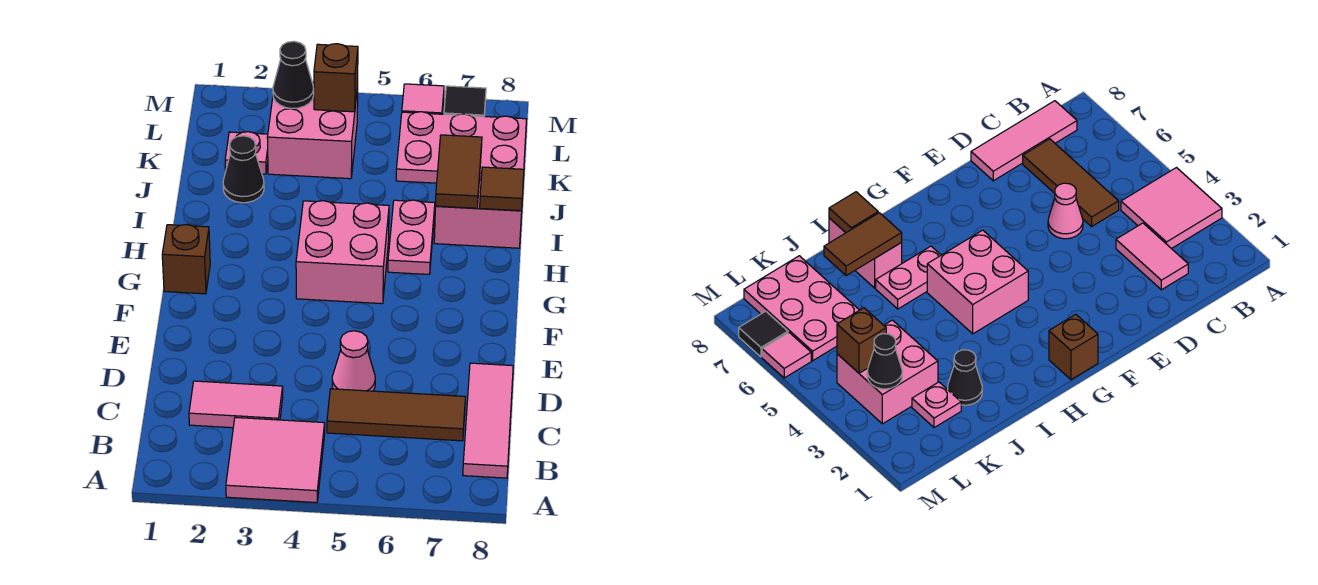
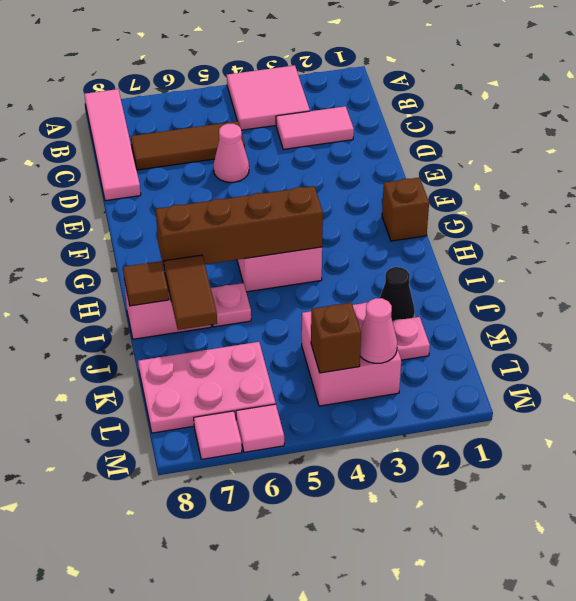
pink tile B8:D8 level 1 -> pink tile A8:D8 level 1
none -> brown brick H4:H7 level 2
pink plate H6:I6 level 1 -> pink plate I6 level 1
black cone L3 level 2 -> pink cone L3 level 2
black tile M7 level 1 -> pink tile M7 level 1

